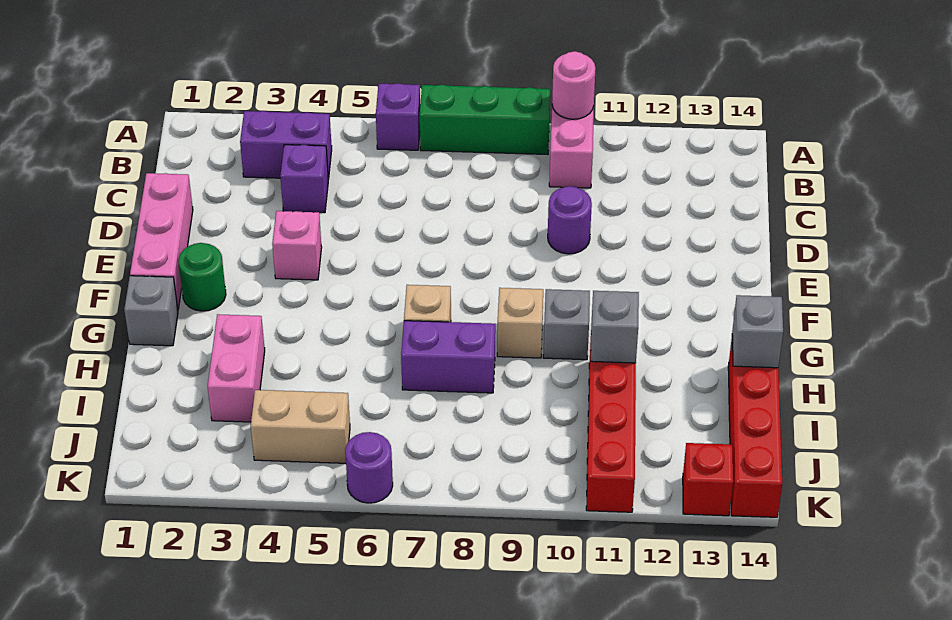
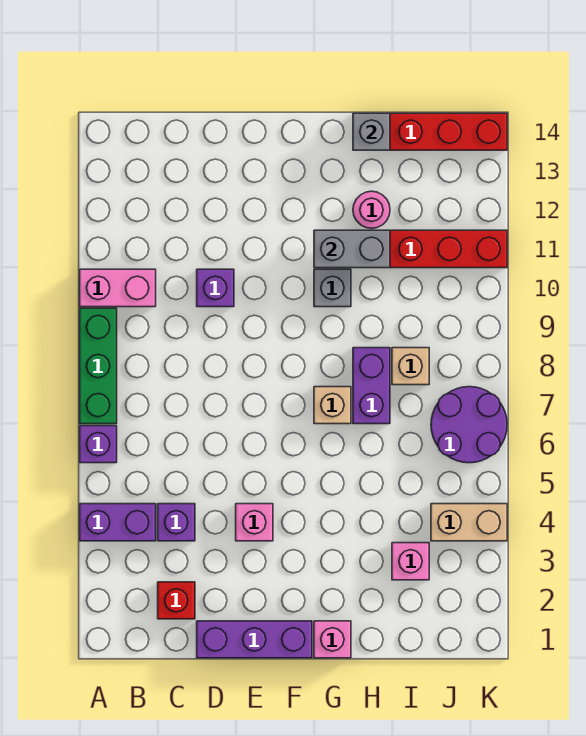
pink round brick A10 level 2 -> pink round brick H12 level 1
purple brick B3:B4 level 1 -> purple brick A4:B4 level 1
pink brick D1:F1 level 1 -> purple brick D1:F1 level 1
purple round brick D10 level 1 -> purple brick D10 level 1
green round brick F2 level 1 -> none
grey brick G1 level 1 -> pink brick G1 level 1
tan brick G9 level 1 -> tan brick I8 level 1
pink brick H3:I3 level 1 -> pink brick I3 level 1
grey brick H11 level 2 -> grey brick G11:H11 level 2
tan brick J4:J5 level 1 -> tan brick J4:K4 level 1
purple round brick K6 level 1 -> purple round brick J6:K7 level 1
red brick K13 level 1 -> red brick C2 level 1

